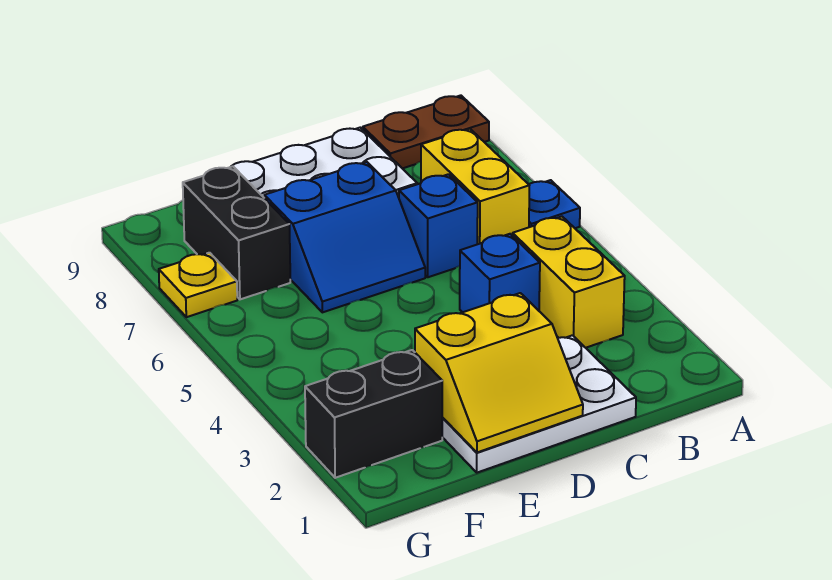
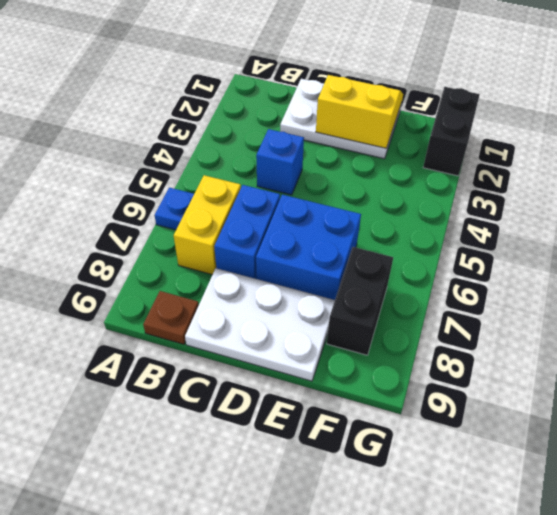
brown plate A9:B9 level 1 -> brown plate B9 level 1
yellow brick B3:B4 level 1 -> none
blue brick C6 level 1 -> blue brick C6:C7 level 1
blue slope D6:E7 level 1 top 7 -> blue brick D6:E7 level 1
black brick F2:G2 level 1 -> black brick G1:G2 level 1
yellow plate G7 level 1 -> none

